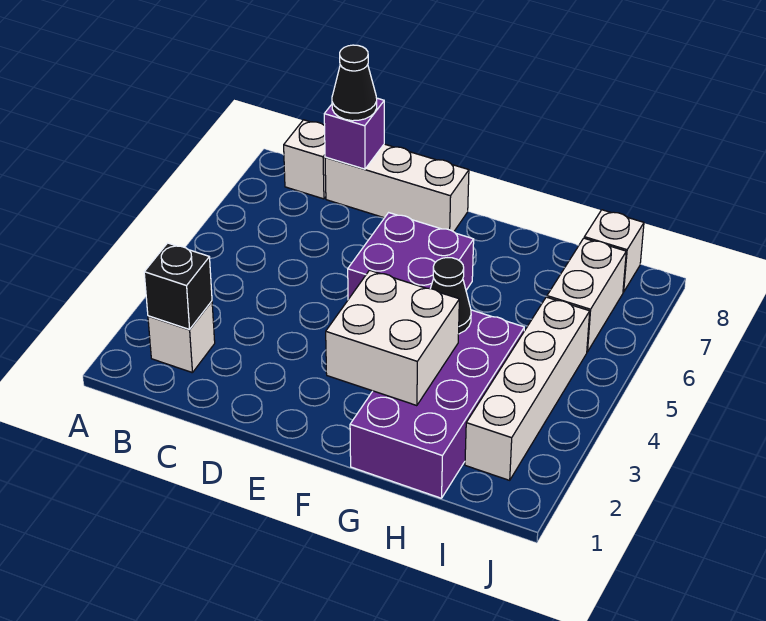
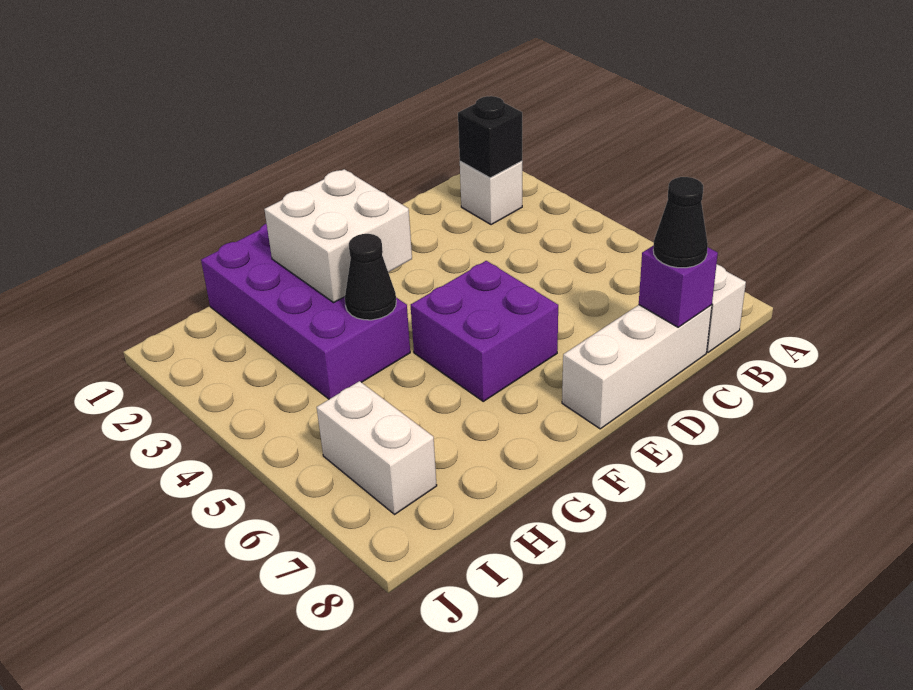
white brick I2:I5 level 1 -> none
white brick I8 level 1 -> none

